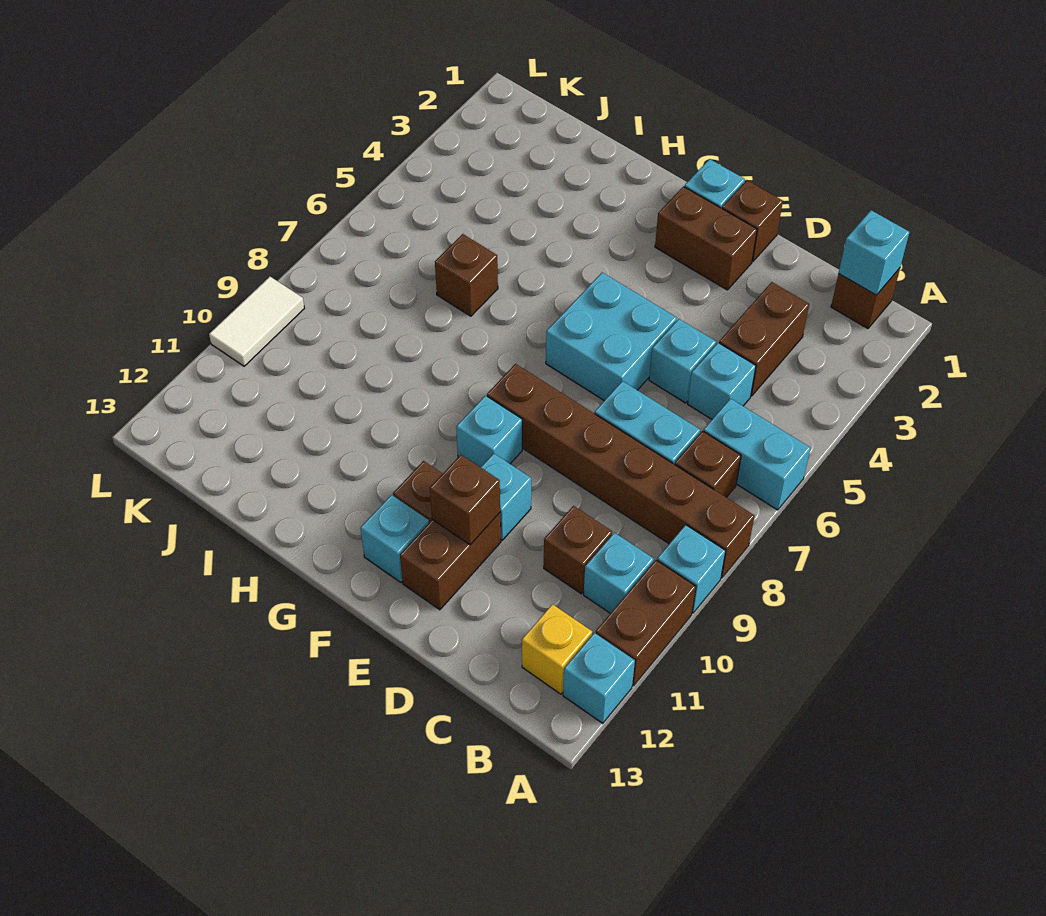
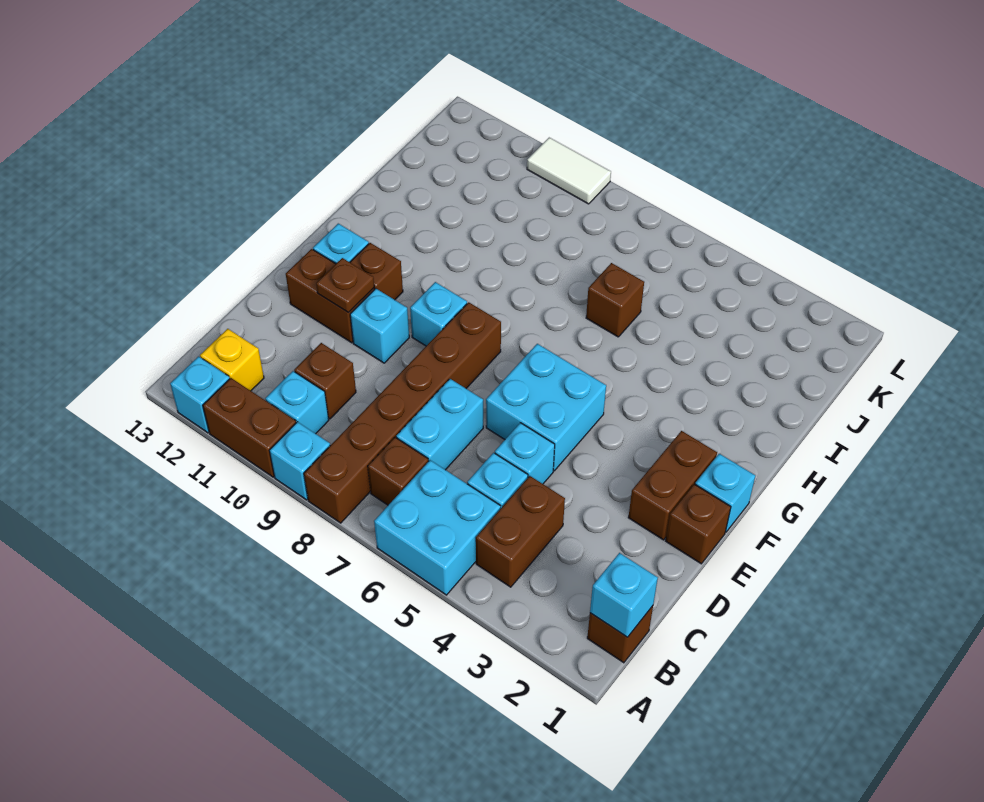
cyan brick A6:B6 level 1 -> cyan brick A5:B6 level 1
brown brick C3:C4 level 1 -> brown brick B4:C4 level 1
brown brick E11 level 2 -> brown plate E11 level 2

